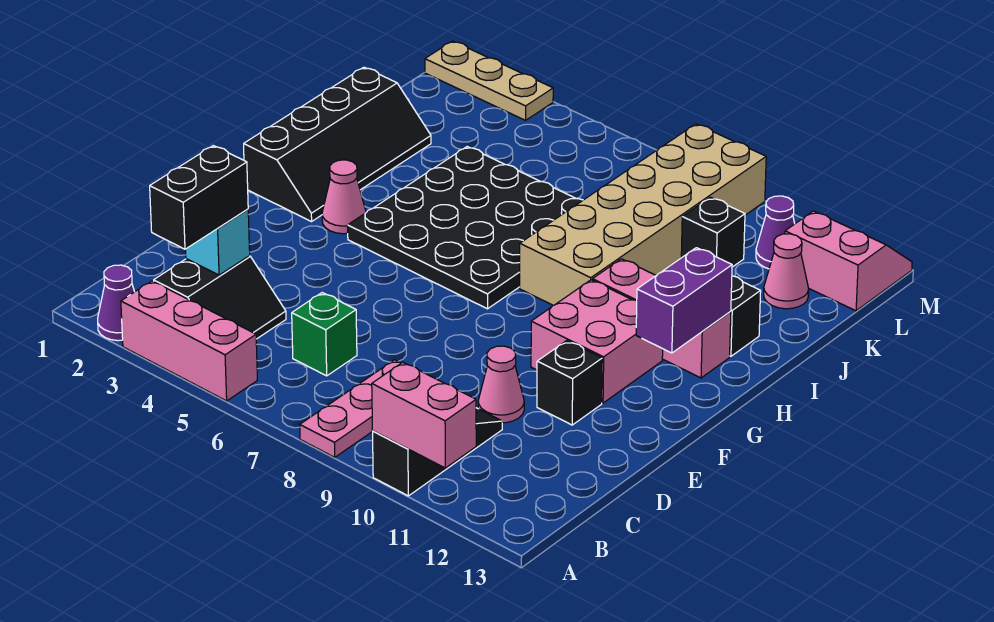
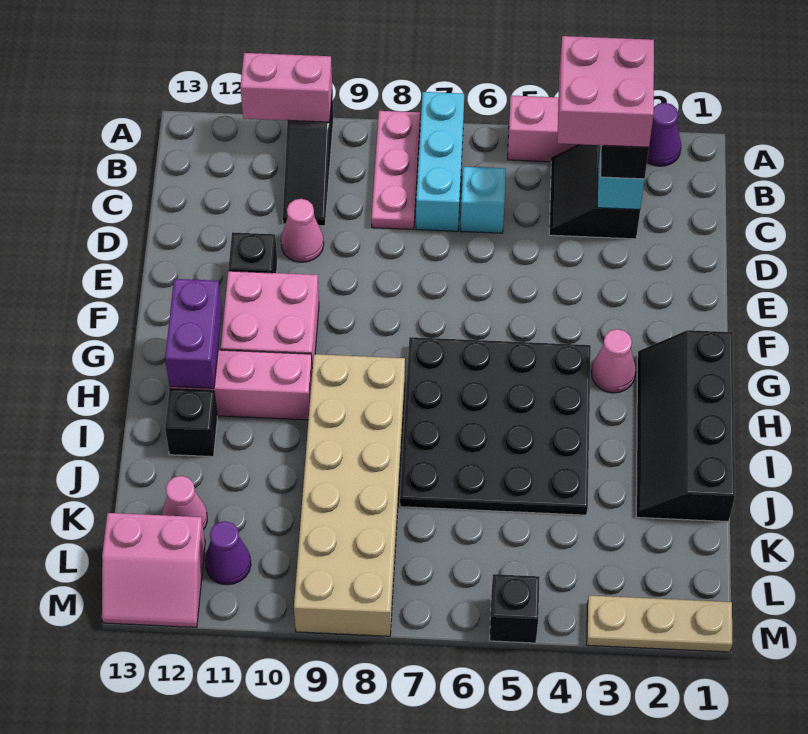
none -> cyan brick A7:C7 level 1
none -> pink brick B3:C4 level 4
green brick C6 level 1 -> cyan brick C6 level 1
black brick K10 level 1 -> black brick M5 level 1

